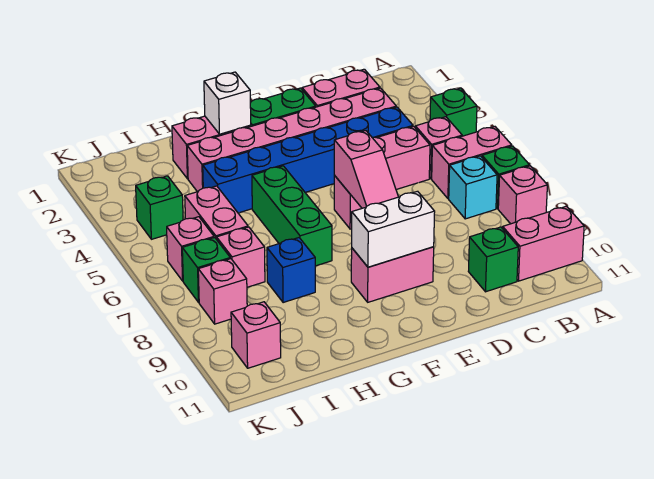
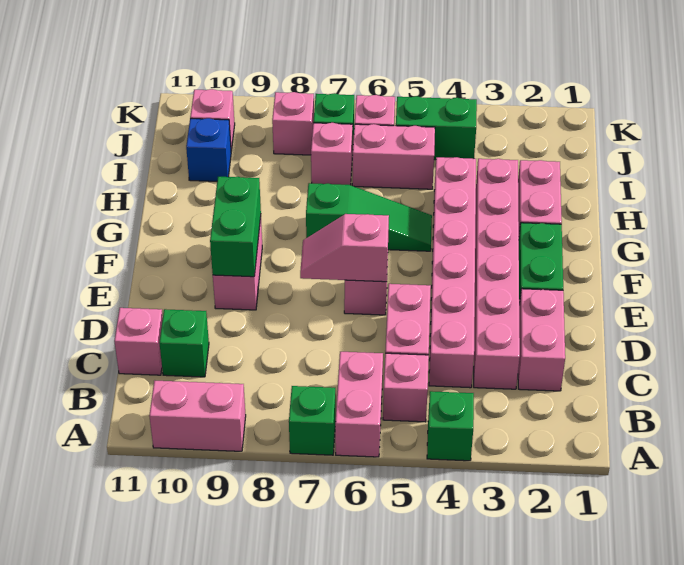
pink brick A8 level 1 -> pink brick C11 level 1
pink brick A10:B10 level 1 -> pink brick A9:A10 level 1
cyan brick B7 level 1 -> none
blue brick C4:H4 level 1 -> pink brick C4:H4 level 1
white brick E9:F9 level 2 -> green brick E9:F9 level 2
white brick G2 level 2 -> none
green brick G5:G7 level 1 -> green slope G5:G7 level 1 top 7
blue brick H8 level 1 -> blue brick I10 level 1
green brick J4 level 1 -> green brick J4:J5 level 1

